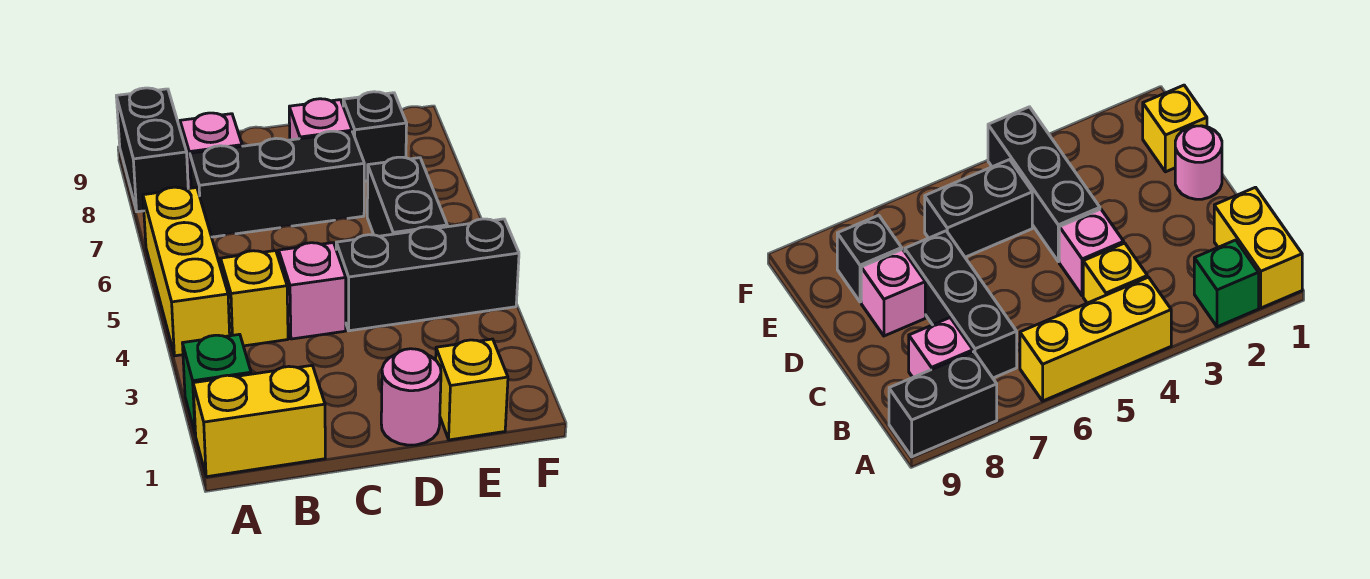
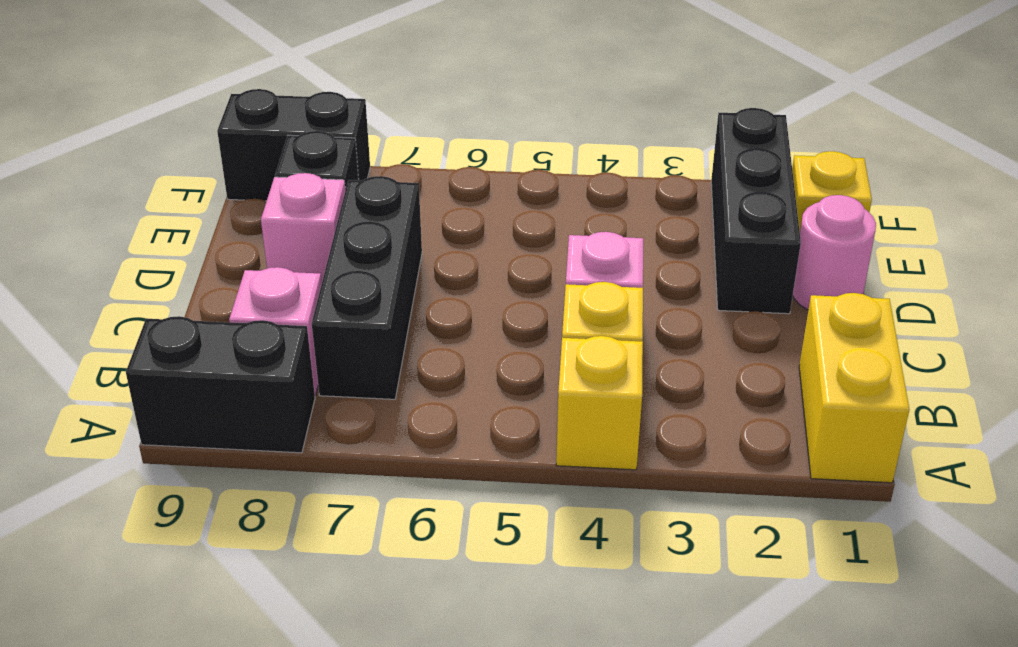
green brick A2 level 1 -> none
yellow brick A4:A6 level 1 -> yellow brick A4 level 1
black brick D4:F4 level 1 -> black brick D2:F2 level 1
black brick E5:E6 level 1 -> black brick F8:F9 level 1

